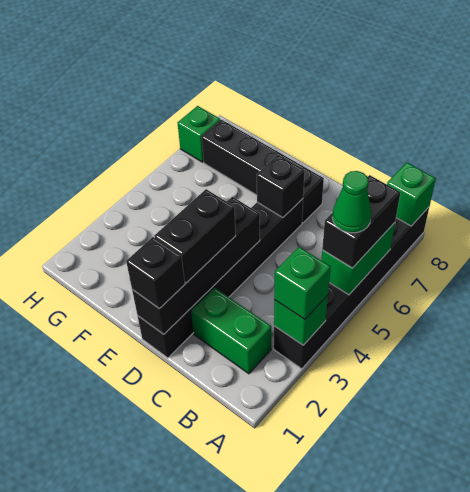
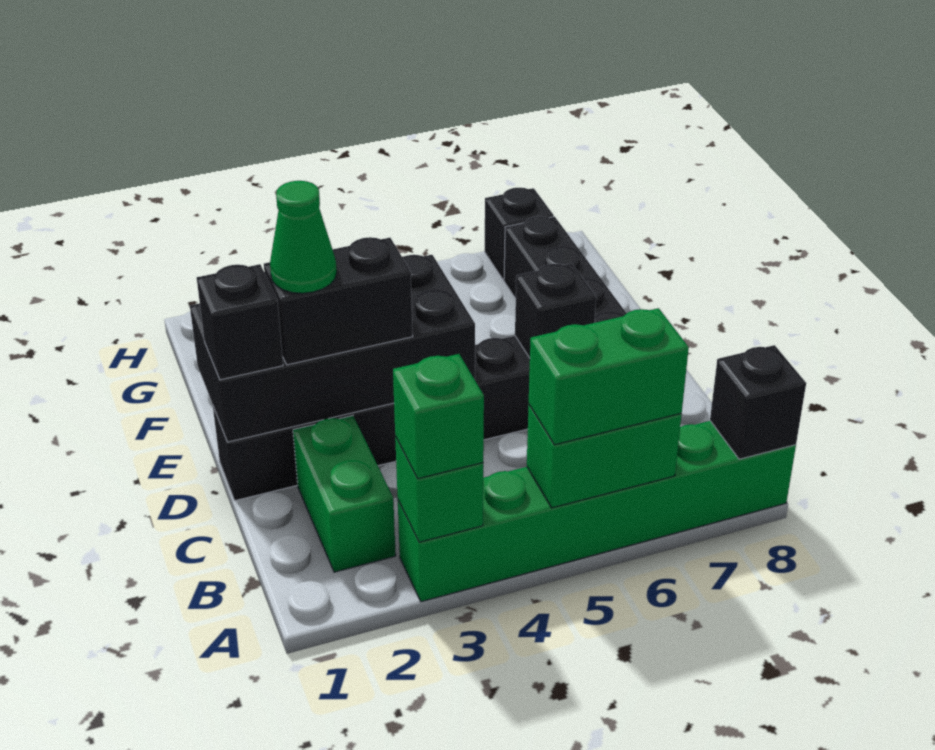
black brick A3:A8 level 1 -> green brick A3:A8 level 1
black brick A5:A6 level 3 -> green brick A5:A6 level 3
green cone A5 level 4 -> green cone D2 level 4
green brick A8 level 2 -> black brick A8 level 2
black brick D1:D4 level 2 -> black brick D1:E4 level 2
green brick H7 level 1 -> black brick H7 level 1

